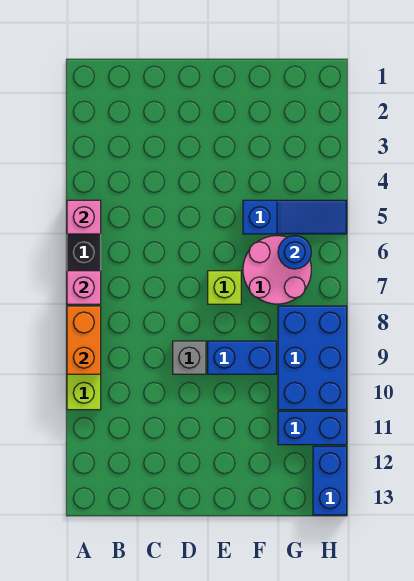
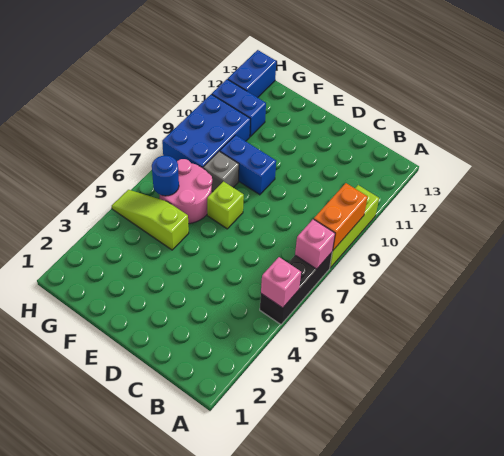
grey brick D9 level 1 -> grey brick F8 level 1
blue slope F5:H5 level 1 top F -> lime slope F5:H5 level 1 top F

